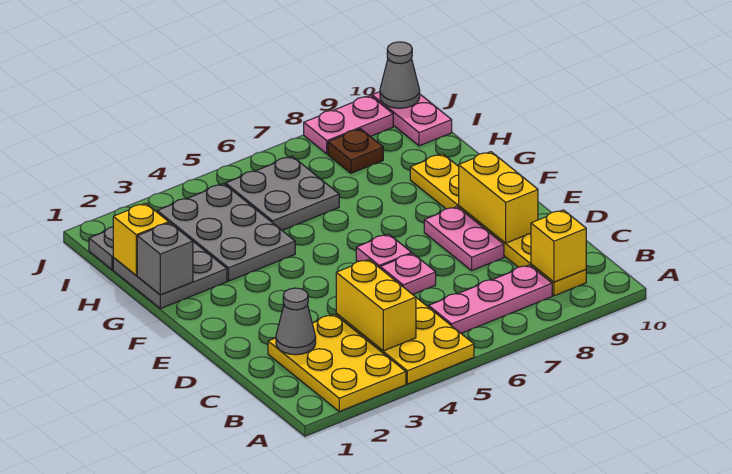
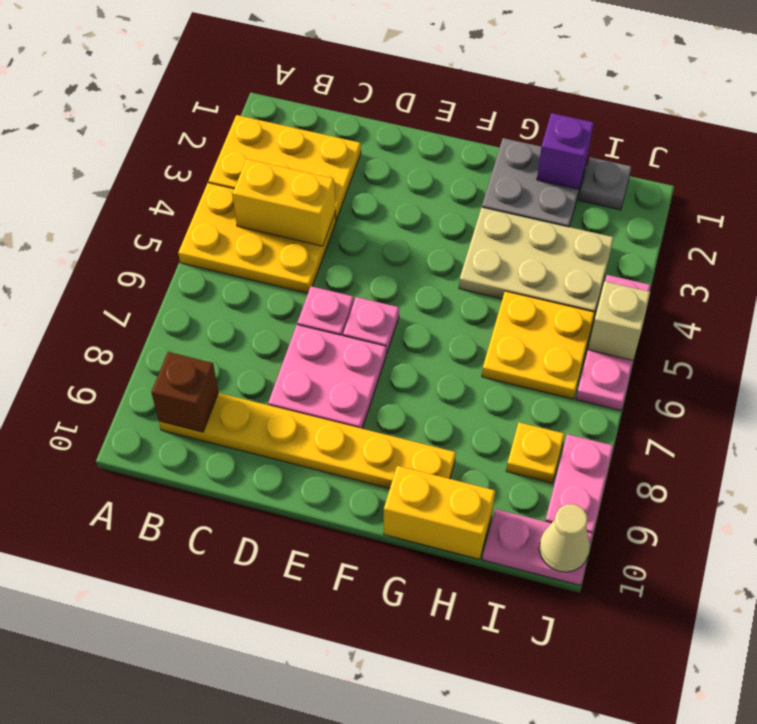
pink plate B6:B8 level 1 -> pink plate J4:J6 level 1
yellow brick B9 level 2 -> brown brick B9 level 2
grey cone C2 level 2 -> none
pink plate D8:E8 level 1 -> pink plate D7:E8 level 1
yellow brick D9:E9 level 2 -> yellow brick G10:H10 level 1
grey brick G1 level 2 -> none
grey plate G3:I4 level 1 -> tan plate G3:I4 level 1
yellow brick H1 level 2 -> purple brick H1 level 2
grey plate H5:I6 level 1 -> yellow plate H5:I6 level 1
brown plate I8 level 1 -> yellow plate I8 level 1
none -> tan brick J5 level 2
grey cone J10 level 2 -> tan cone J10 level 2

